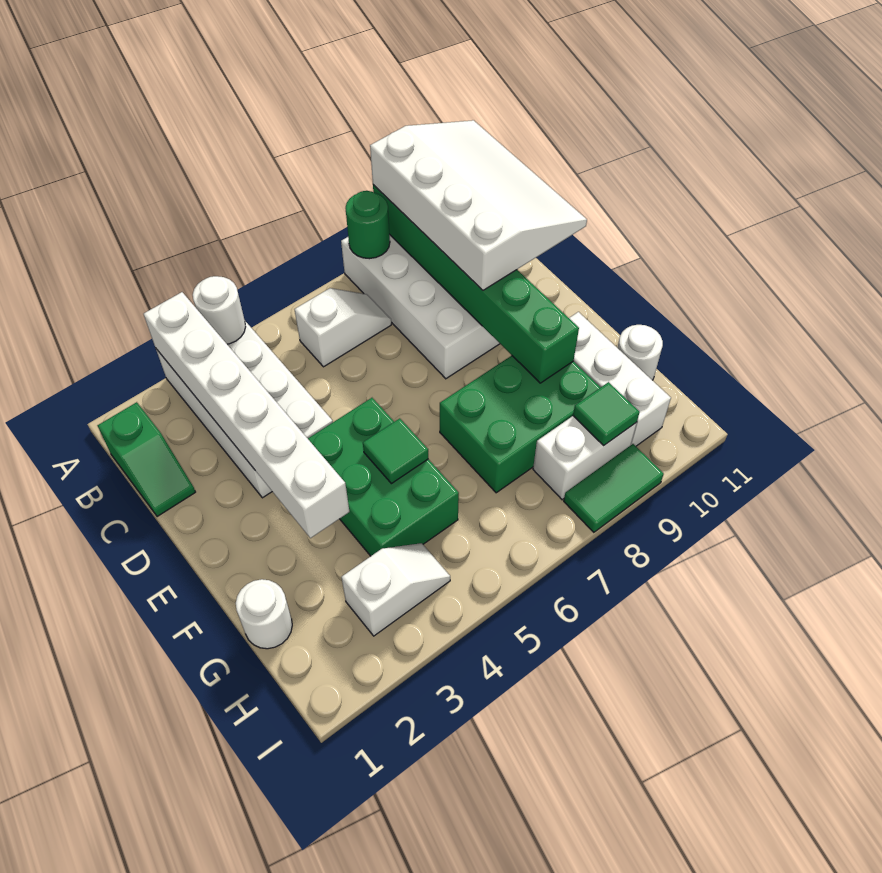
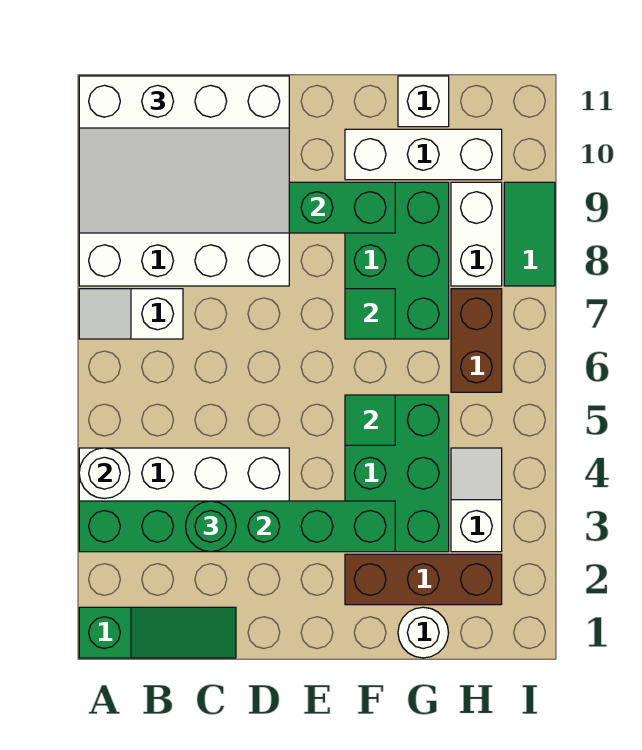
white brick A3:F3 level 2 -> green brick A3:F3 level 2
green round brick A8 level 2 -> green round brick C3 level 3
white slope A9:D11 level 3 top 9 -> white slope A9:D11 level 3 top 11
green slope B1:C1 level 1 top B -> green slope A1:C1 level 1 top A
white slope B6:B7 level 1 top 6 -> white slope A7:B7 level 1 top B
green brick E4:G5 level 1 -> green brick F3:G5 level 1
none -> brown brick F2:H2 level 1
white round brick G11 level 1 -> white brick G11 level 1
none -> brown brick H6:H7 level 1
green tile H9 level 2 -> green tile F7 level 2

